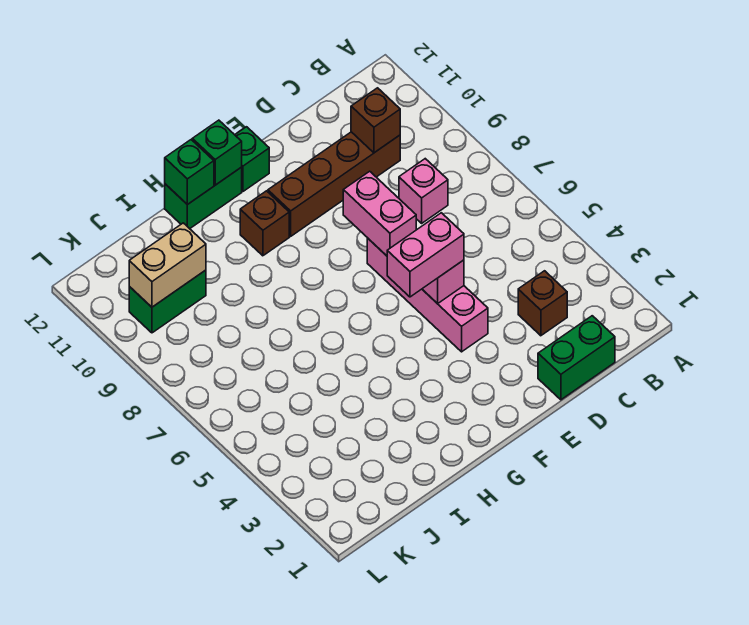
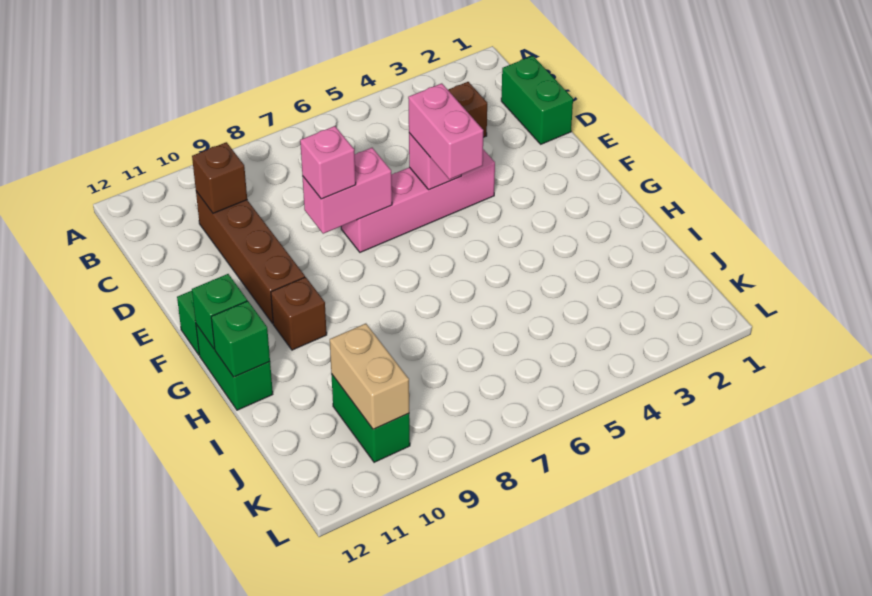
pink brick C8 level 1 -> pink brick E8 level 3

